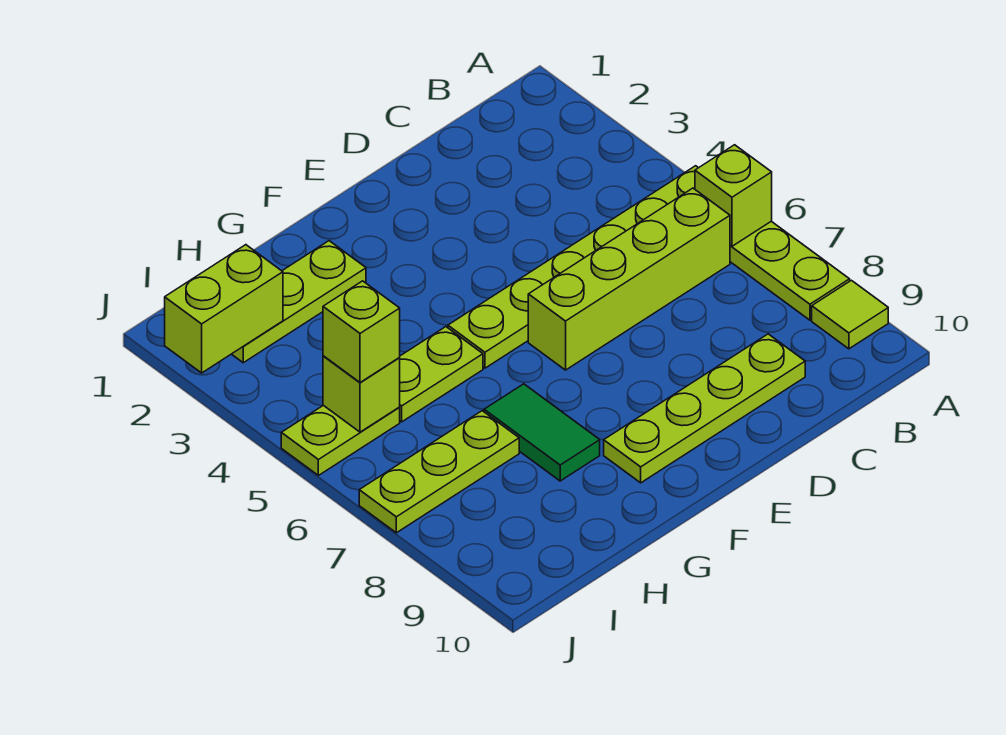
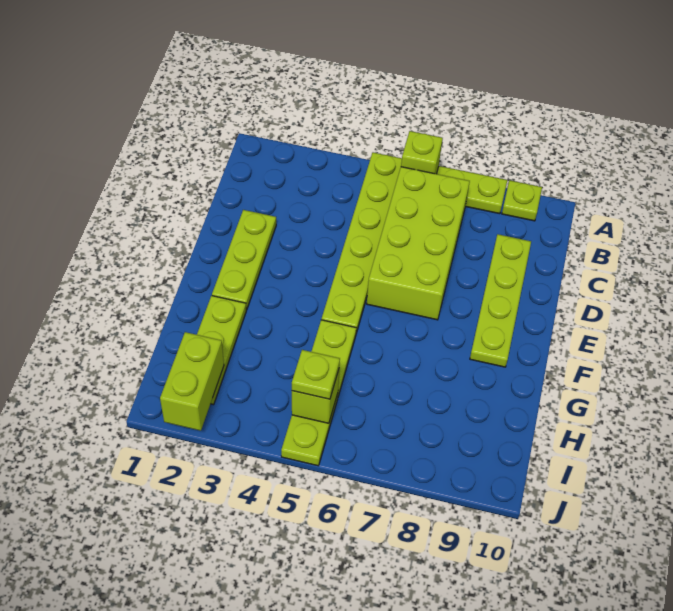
lime tile A9 level 1 -> lime plate A9 level 1
lime brick B6:E6 level 1 -> lime brick B6:E7 level 1
green tile G7:G8 level 1 -> none
lime plate H7:J7 level 1 -> lime plate D2:F2 level 1
lime brick I5 level 3 -> lime plate I5 level 3

